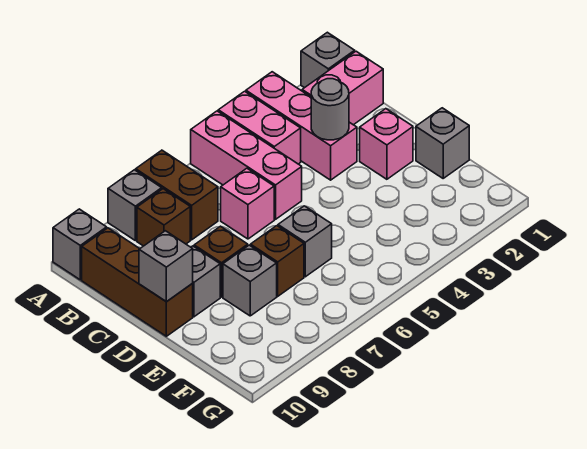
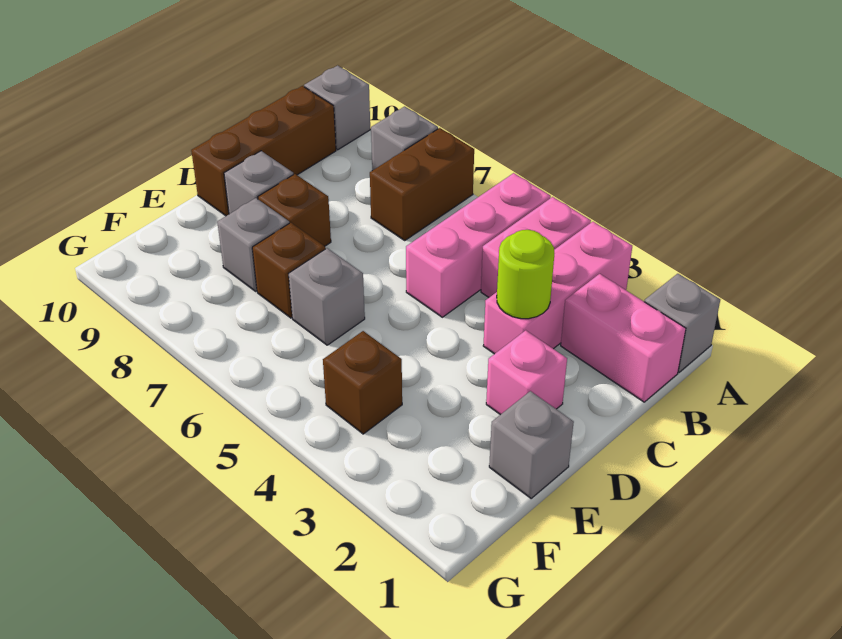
brown brick B8 level 1 -> brown brick F4 level 1
grey round brick C3 level 2 -> lime round brick C3 level 2
pink brick C6 level 1 -> none
grey brick D10 level 2 -> none

